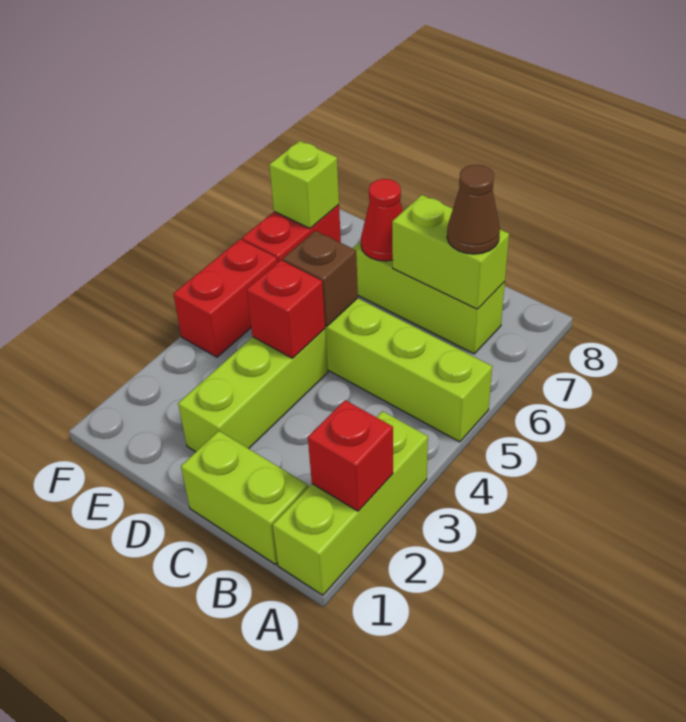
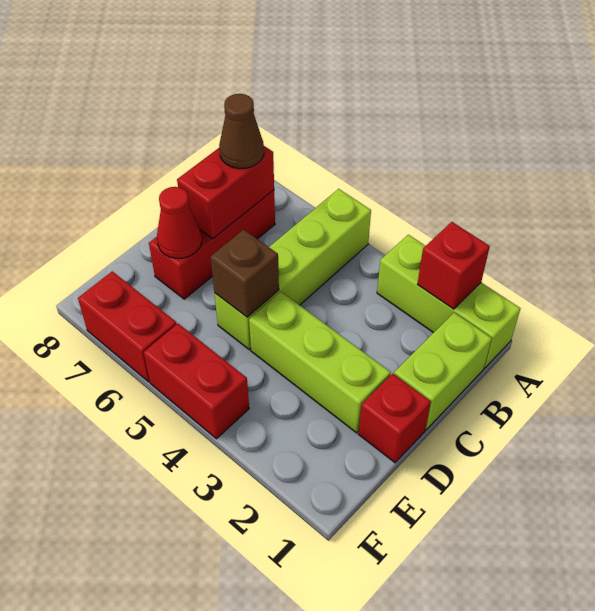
lime brick B7:D7 level 1 -> red brick B7:D7 level 1
lime brick B7:C7 level 2 -> red brick B7:C7 level 2
red brick D4 level 2 -> red brick D1 level 1
lime brick F7 level 2 -> none

